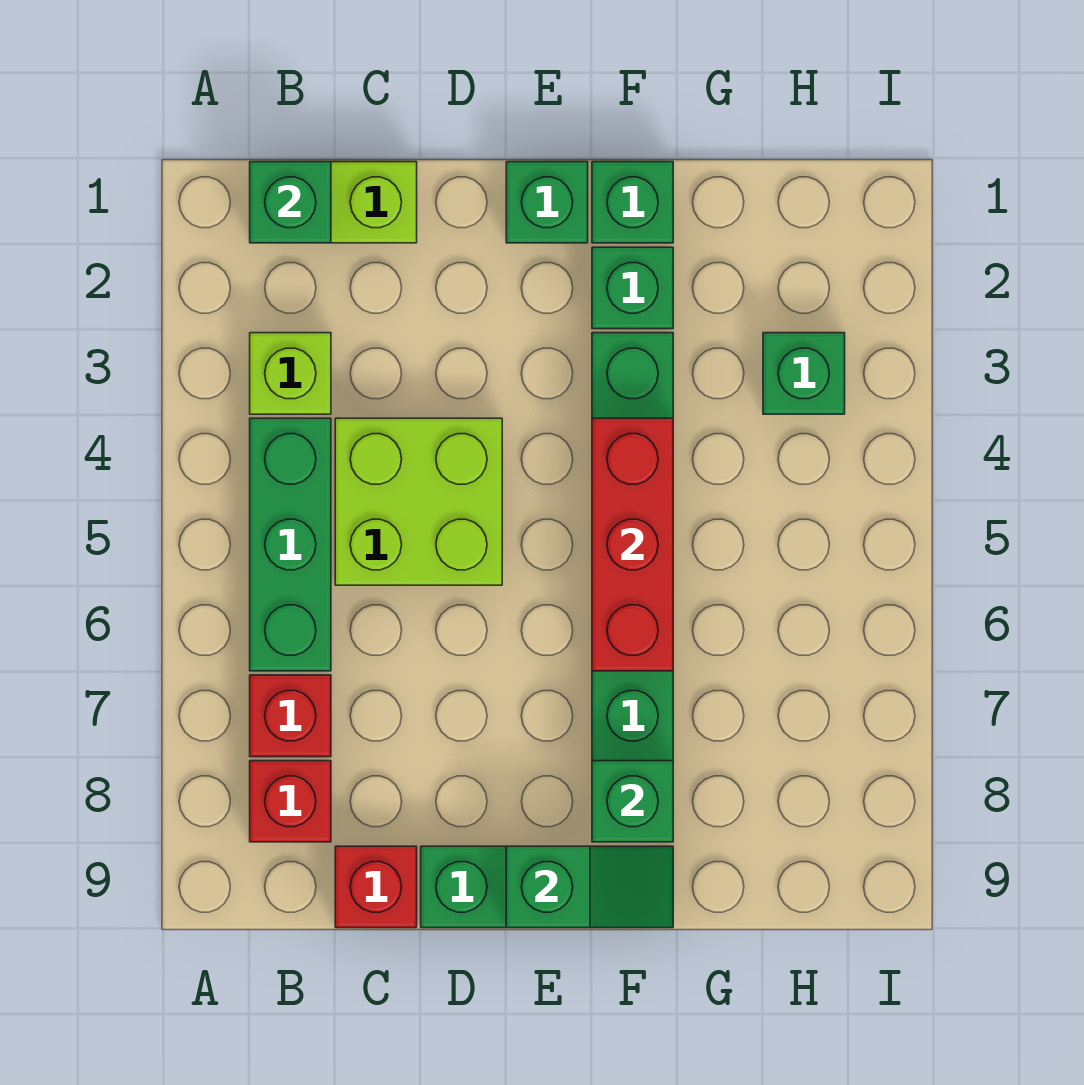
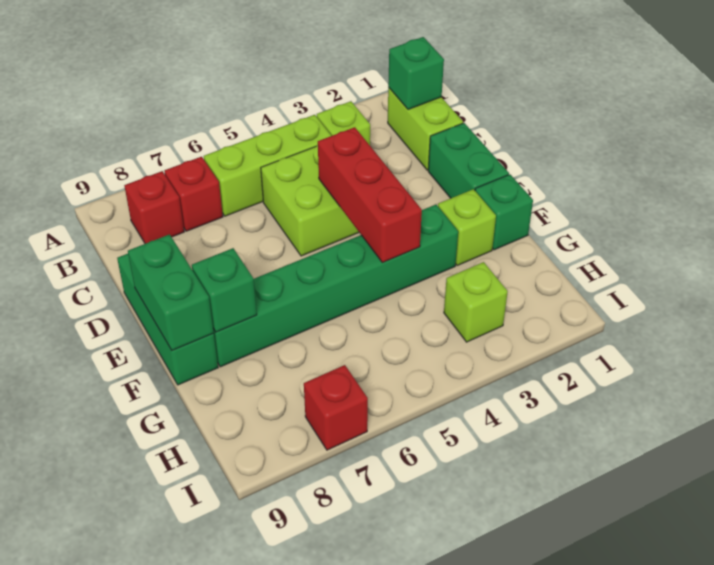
green brick B4:B6 level 1 -> lime brick B4:B6 level 1
red brick C9 level 1 -> red brick I7 level 1
green brick E1 level 1 -> green brick D1:E1 level 1
green slope E9:F9 level 2 top E -> green brick E9:F9 level 2
green brick F2 level 1 -> lime brick F2 level 1
red brick F4:F6 level 2 -> red brick D4:F4 level 2
green brick H3 level 1 -> lime brick H3 level 1

